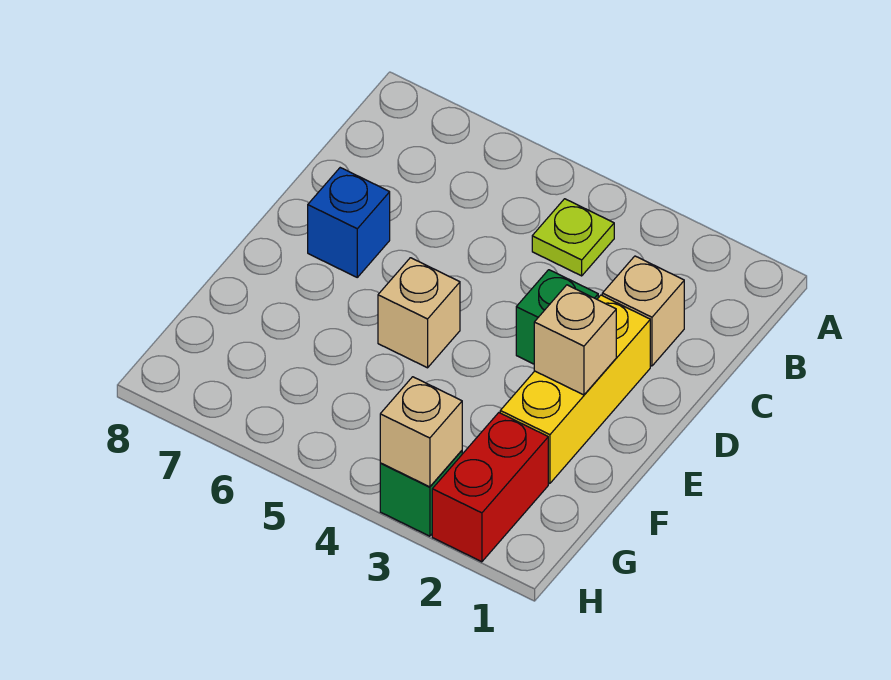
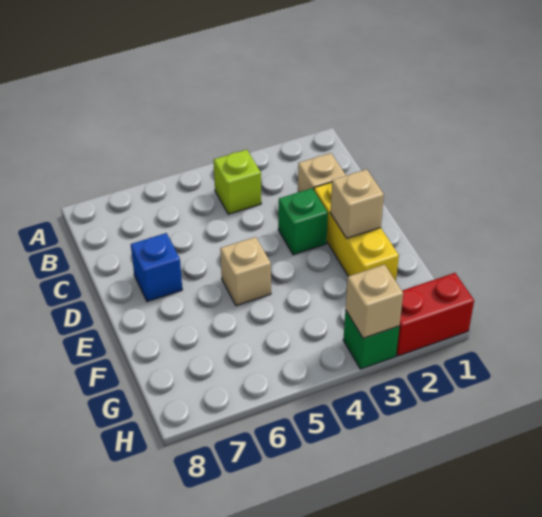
lime plate B4 level 1 -> lime brick B4 level 1
red brick G2:H2 level 1 -> red brick H1:H2 level 1

